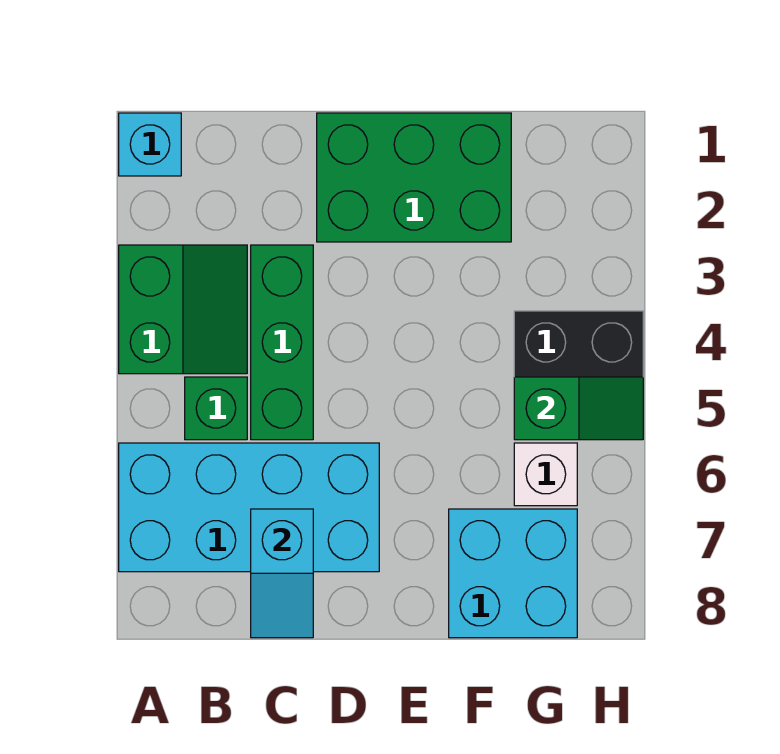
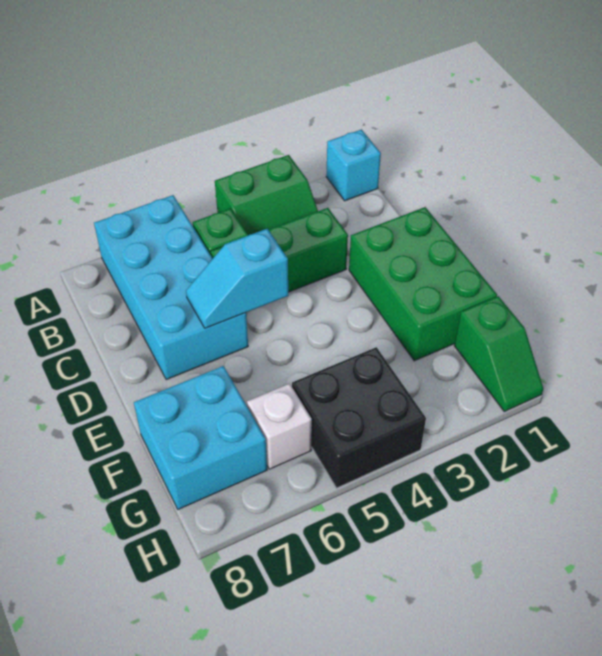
cyan slope C7:C8 level 2 top 7 -> cyan slope D5:D6 level 2 top 5
green slope G5:H5 level 2 top G -> green slope G1:H1 level 1 top G

